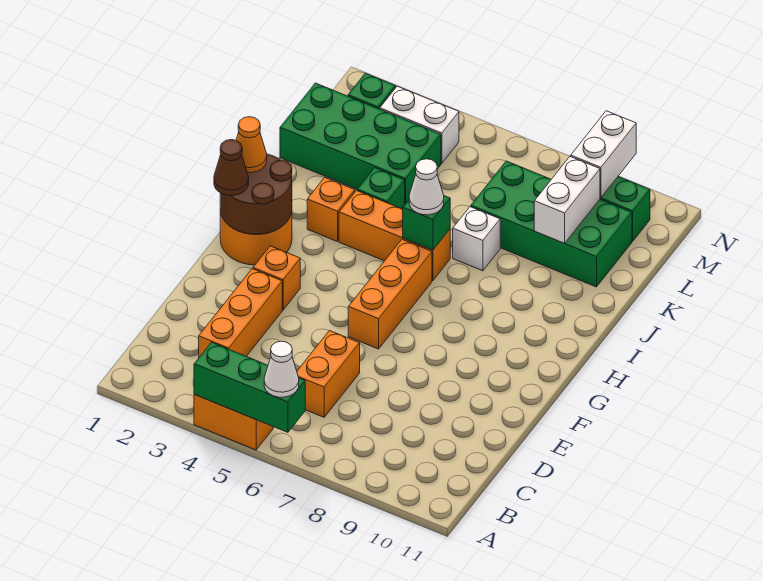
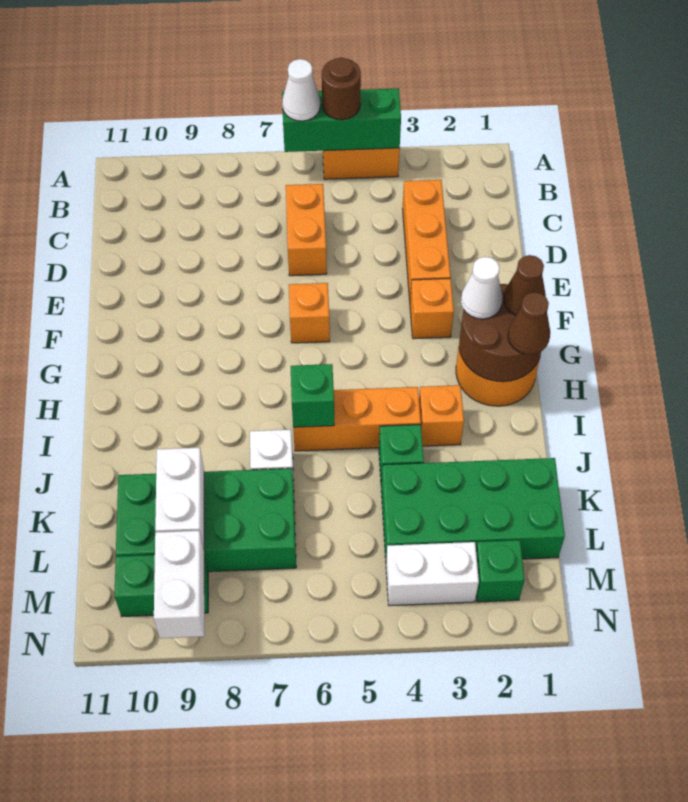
none -> brown round brick A5 level 3
orange brick F6:H6 level 1 -> orange brick F6 level 1
orange cone H1 level 3 -> brown cone H1 level 3
white cone I6 level 3 -> white cone G2 level 3

